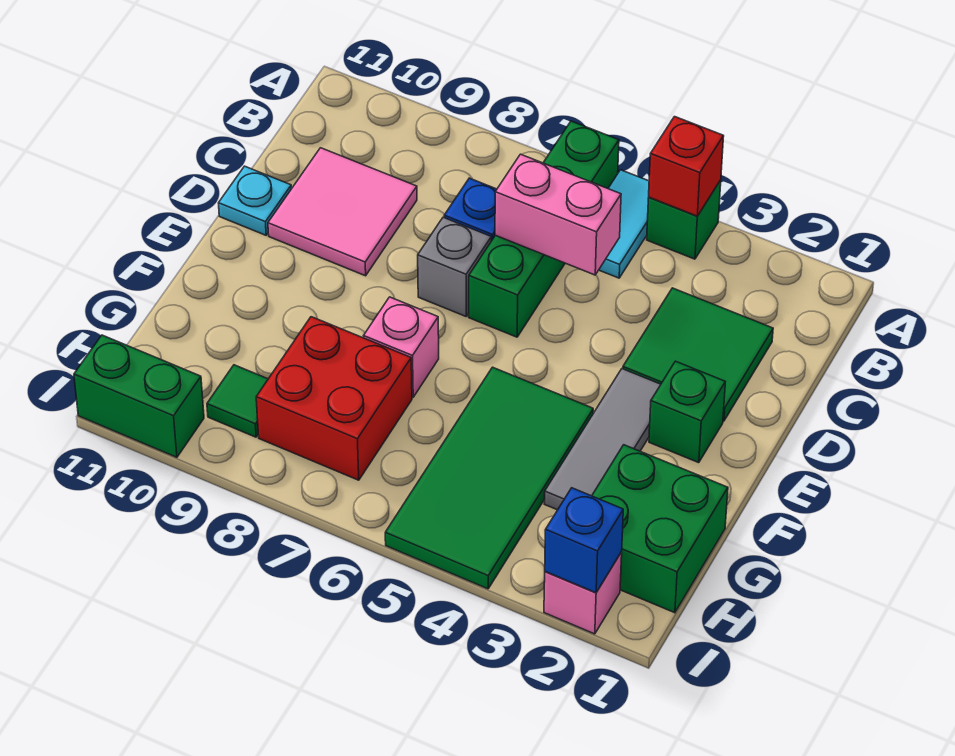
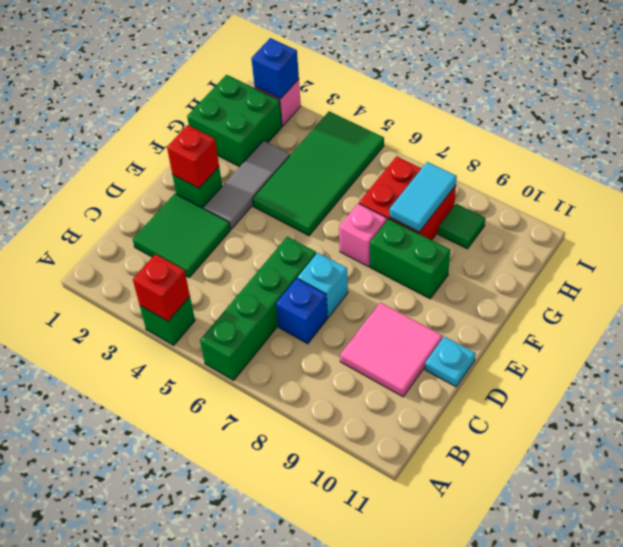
cyan tile A5:B5 level 1 -> cyan tile G8:H8 level 2
pink brick C5:C6 level 2 -> none
grey brick D7 level 1 -> cyan brick D7 level 1
none -> red brick E2 level 2
green brick I10:I11 level 1 -> green brick F8:F9 level 1

